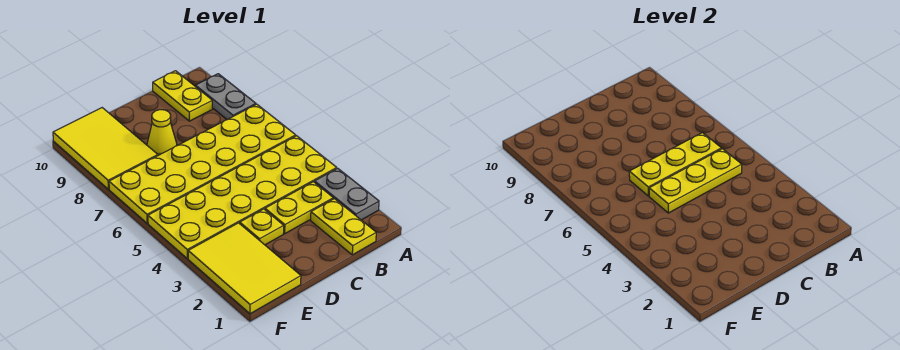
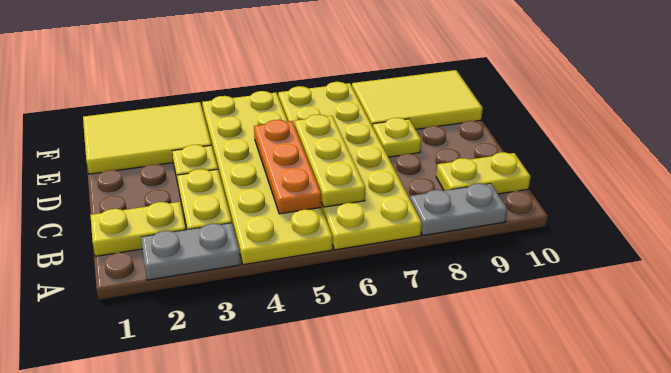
yellow plate B5:D5 level 2 -> orange plate B5:D5 level 2
yellow cone D8 level 1 -> yellow plate D8 level 1

